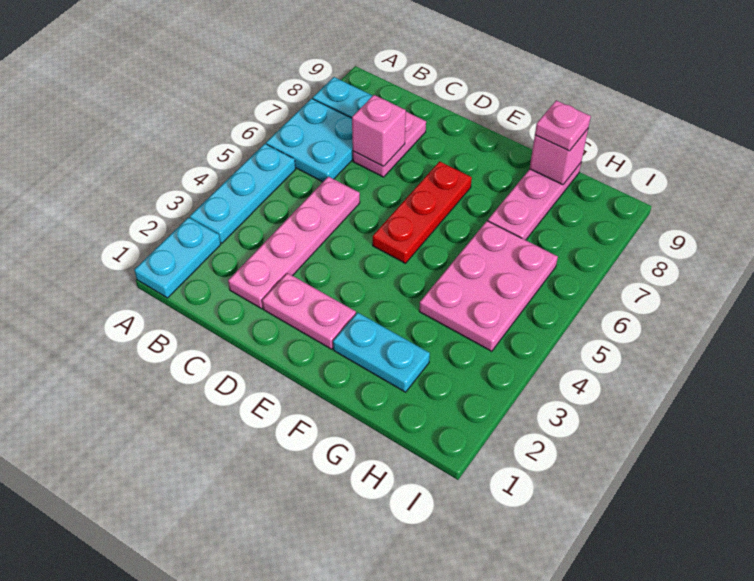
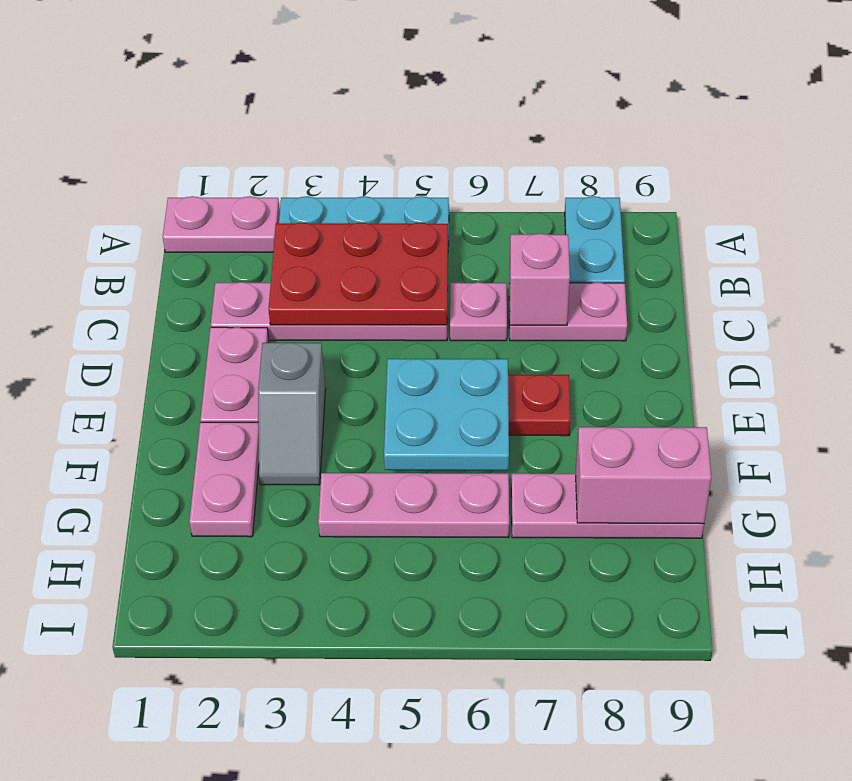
cyan plate A1:A2 level 1 -> pink plate A1:A2 level 1
cyan plate A6:B7 level 1 -> cyan plate E5:F6 level 2
none -> red plate B3:C5 level 2
none -> grey slope E3:F3 level 1 top E
cyan plate F2:G2 level 1 -> pink plate F2:G2 level 1
pink plate G4:H6 level 1 -> pink plate G4:G6 level 1
pink brick G9 level 2 -> pink brick G8:G9 level 2
pink plate G9 level 3 -> pink plate C6 level 1

